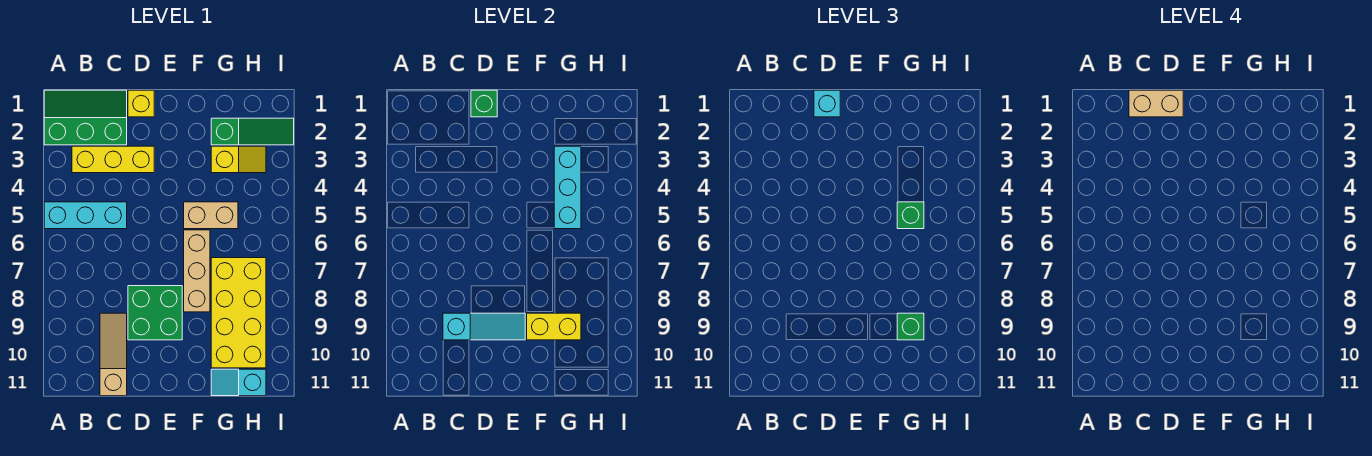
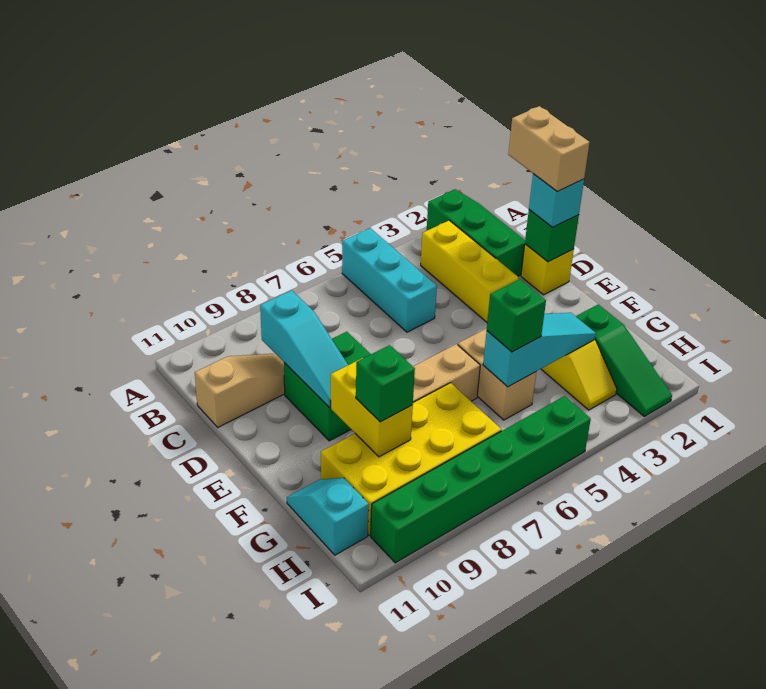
cyan brick G3:G5 level 2 -> cyan slope G3:G5 level 2 top 5
none -> green brick I5:I10 level 1

